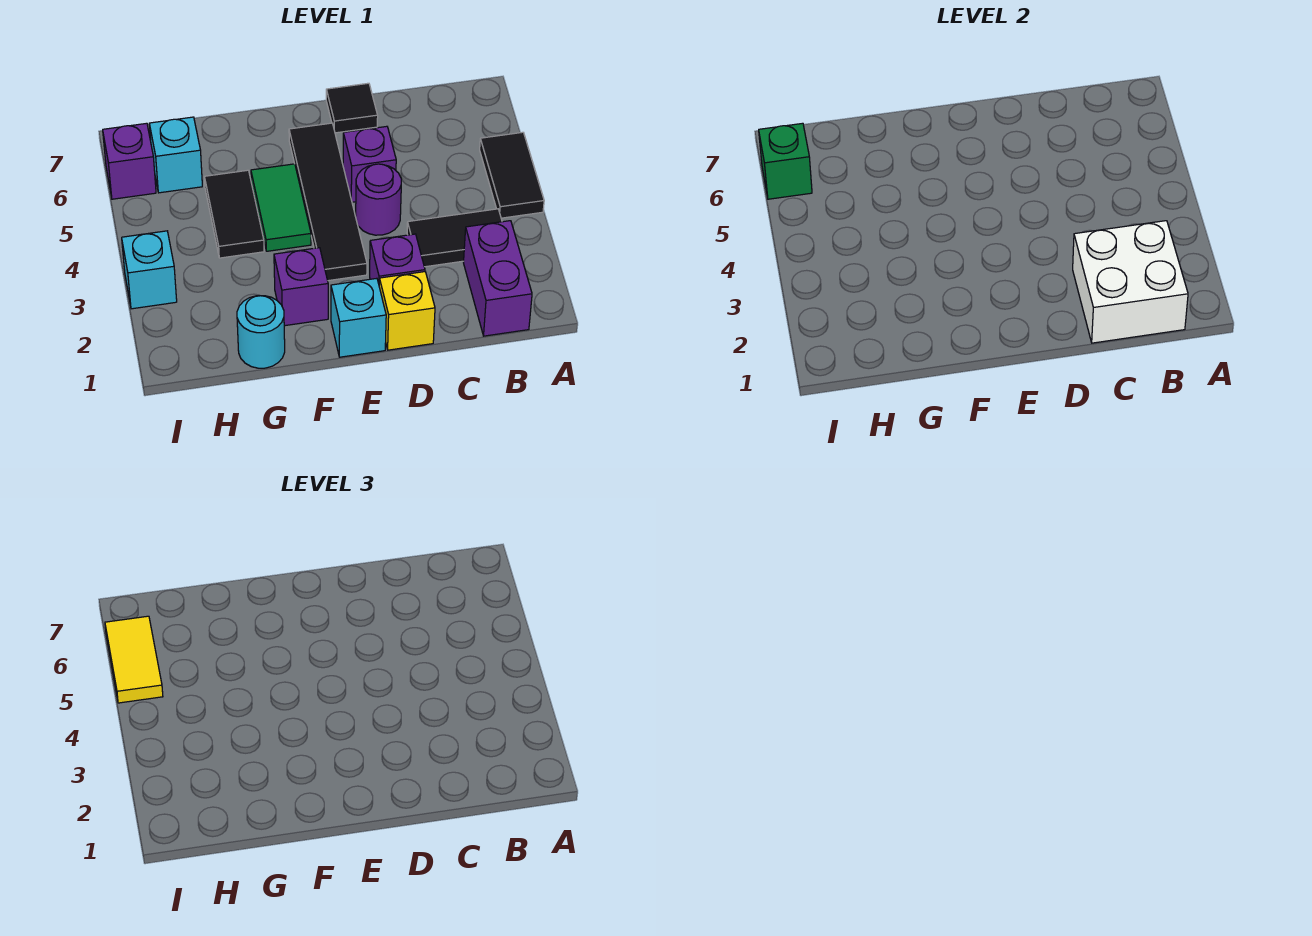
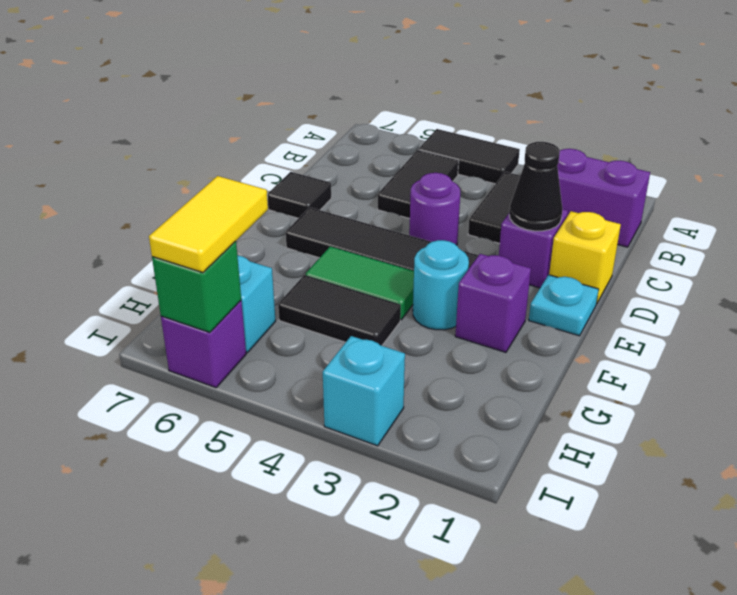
white brick B1:C2 level 2 -> none
none -> black tile B5:C5 level 1
none -> black cone D2 level 2
purple brick D5 level 1 -> none
cyan brick E1 level 1 -> cyan plate E1 level 1
cyan round brick G1 level 1 -> cyan round brick F3 level 1
yellow tile I5:I6 level 3 -> yellow tile H6:I6 level 3

